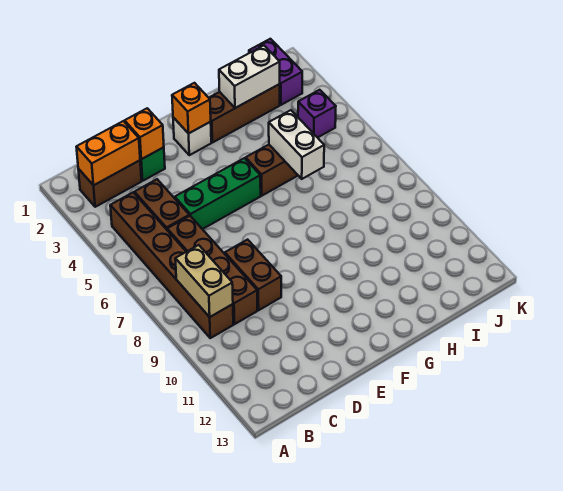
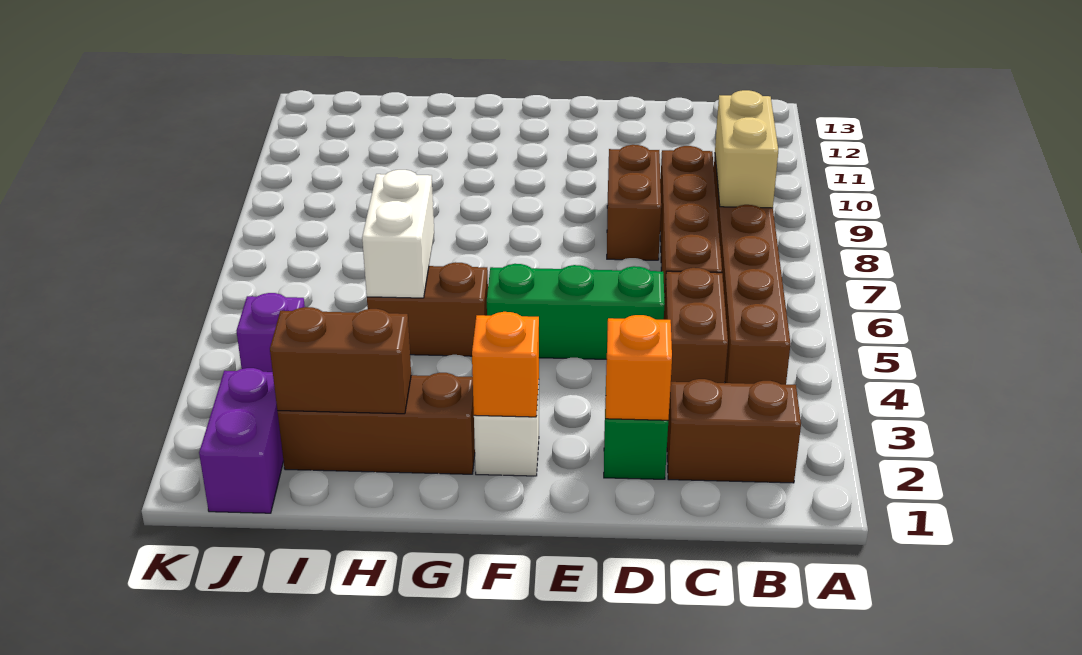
orange brick B2:C2 level 2 -> none
white brick H2:I2 level 2 -> brown brick H2:I2 level 2

